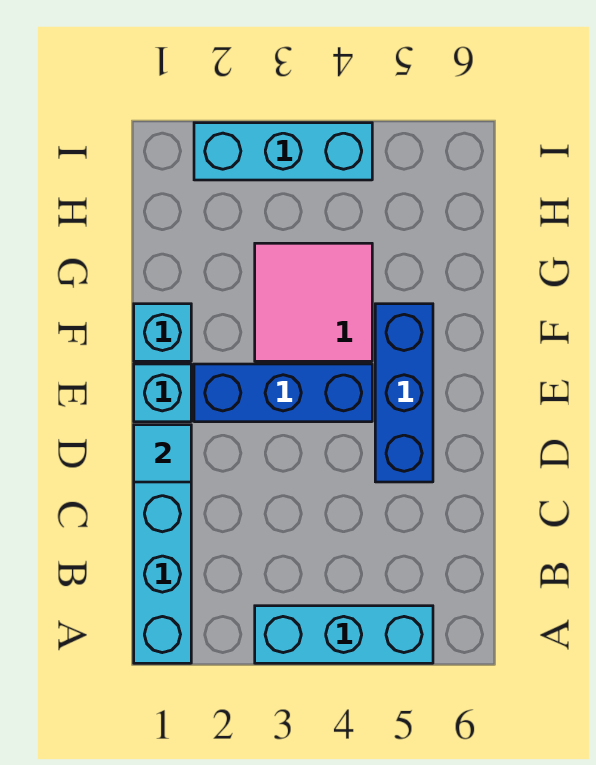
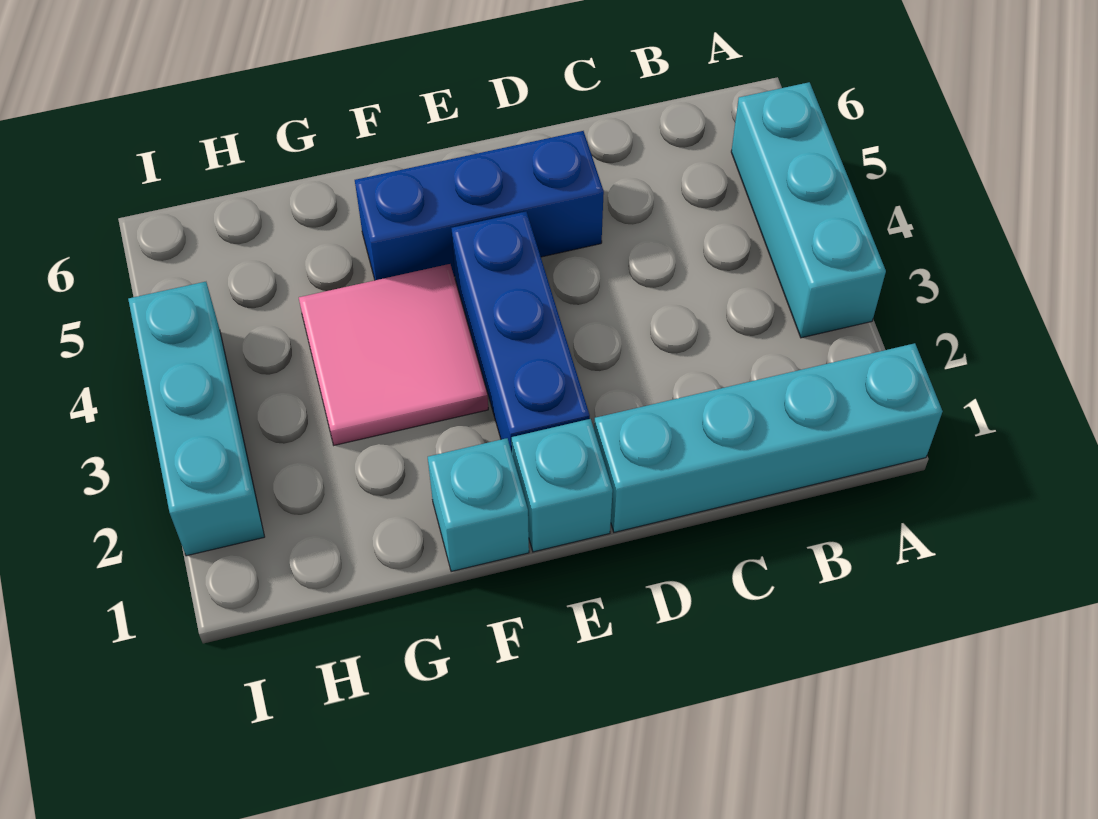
cyan tile D1 level 2 -> none

